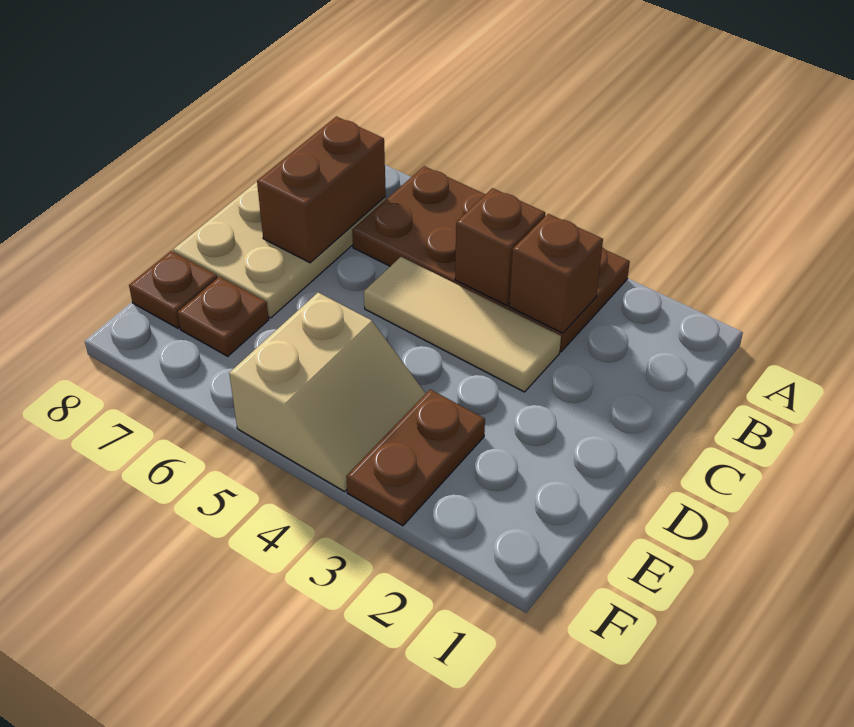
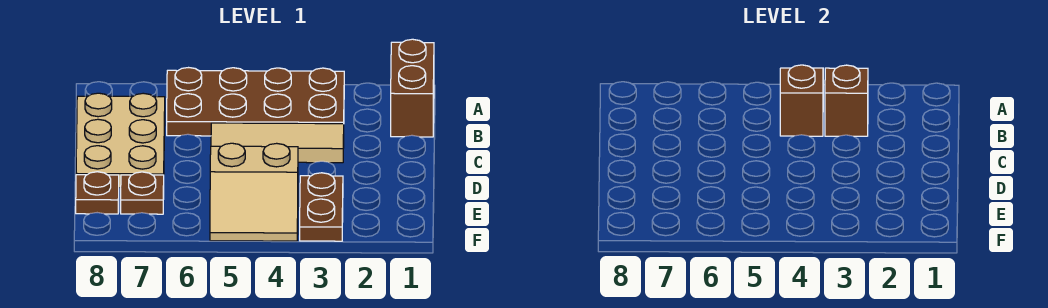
brown brick B7:C7 level 2 -> brown brick A1:B1 level 1
tan slope E4:F5 level 1 top 5 -> tan slope E4:F5 level 1 top E

